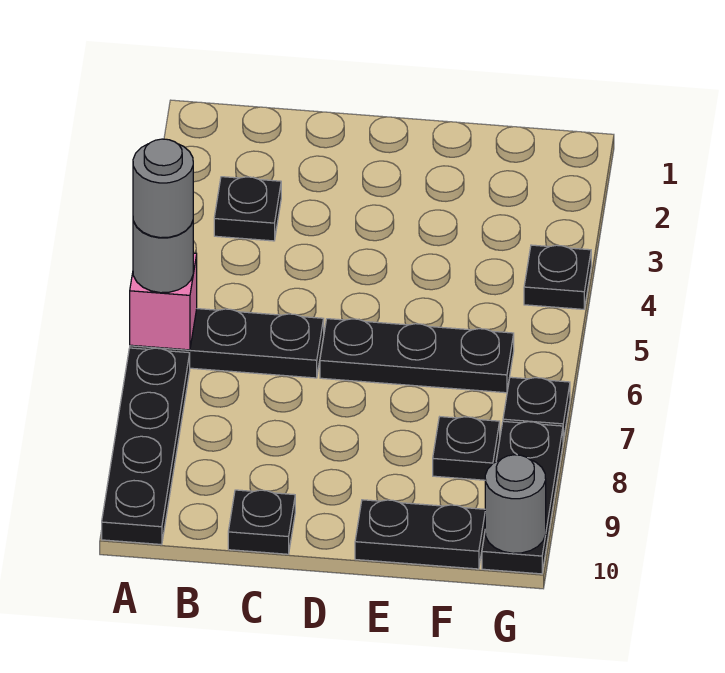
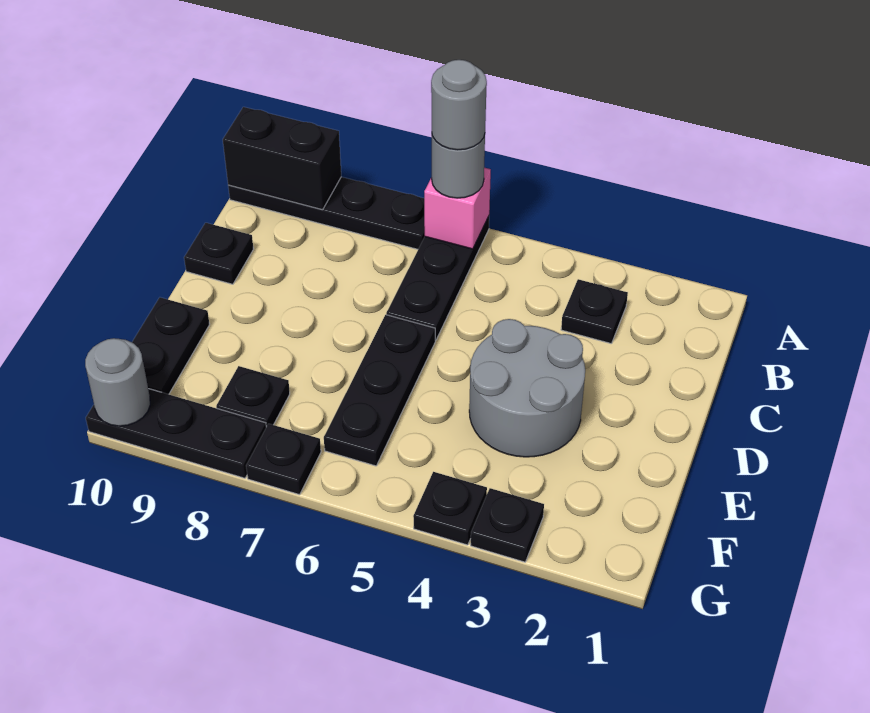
none -> black brick A9:A10 level 2
none -> grey round brick D3:E4 level 1
none -> black plate G3 level 1

